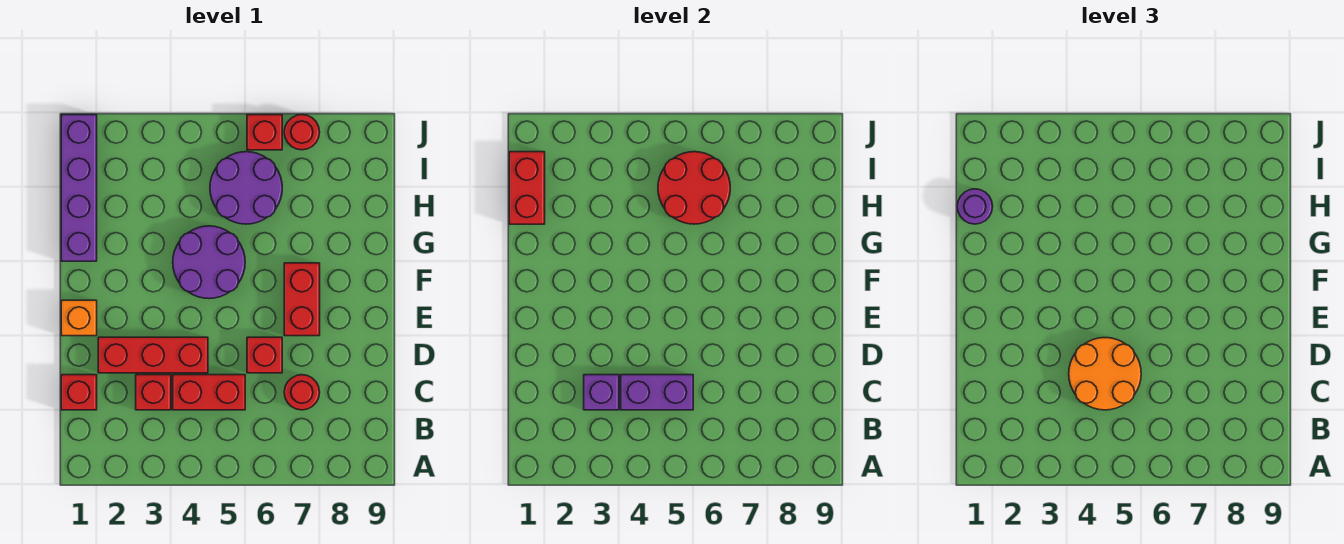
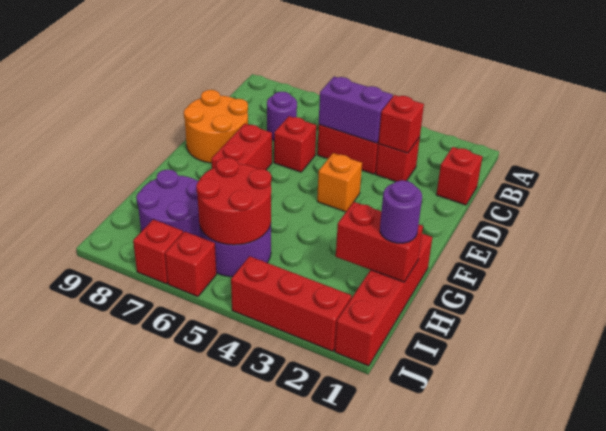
purple brick C3 level 2 -> red brick C3 level 2
orange round brick C4:D5 level 3 -> orange round brick D8:E9 level 1
red round brick C7 level 1 -> purple round brick C7 level 1
red brick D2:D4 level 1 -> red brick J2:J4 level 1
orange brick E1 level 1 -> orange brick E4 level 1
purple round brick F4:G5 level 1 -> purple round brick H7:I8 level 1
purple brick G1:J1 level 1 -> red brick G1:J1 level 1
red brick H1:I1 level 2 -> red brick H1:H2 level 2
red round brick J7 level 1 -> red brick J7 level 1

